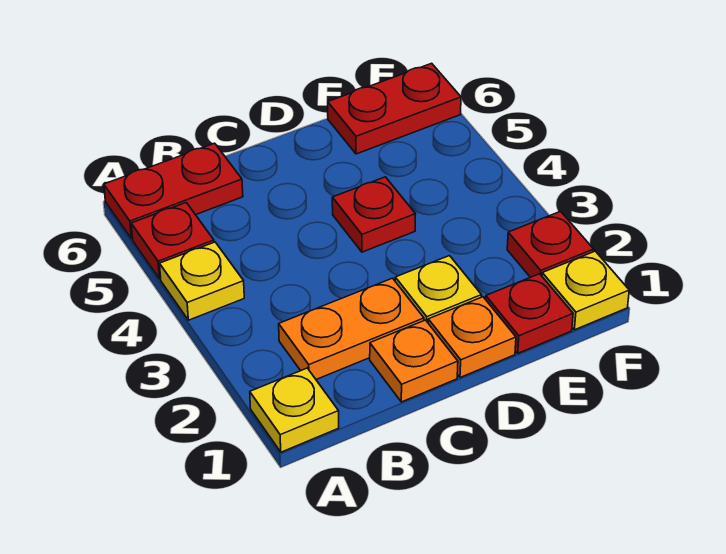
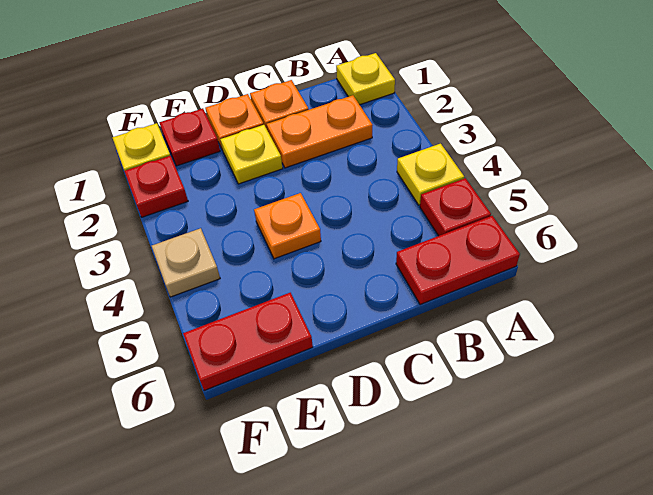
red plate D4 level 1 -> orange plate D4 level 1
none -> tan plate F4 level 1

